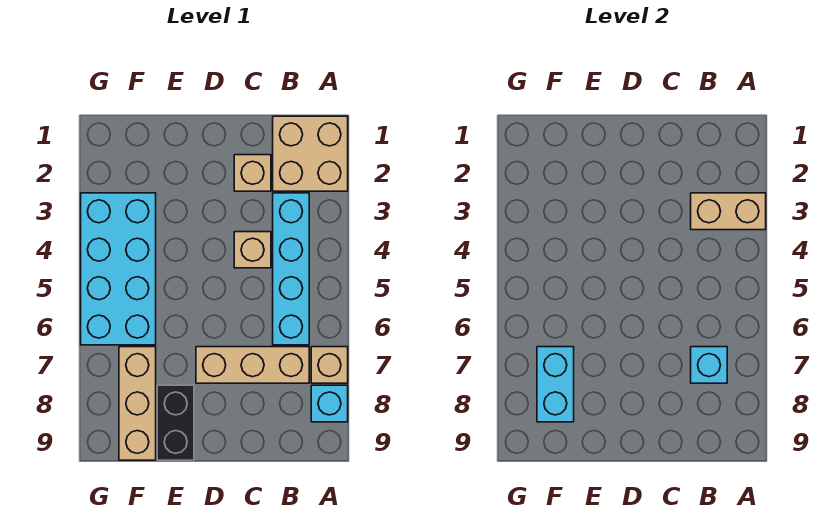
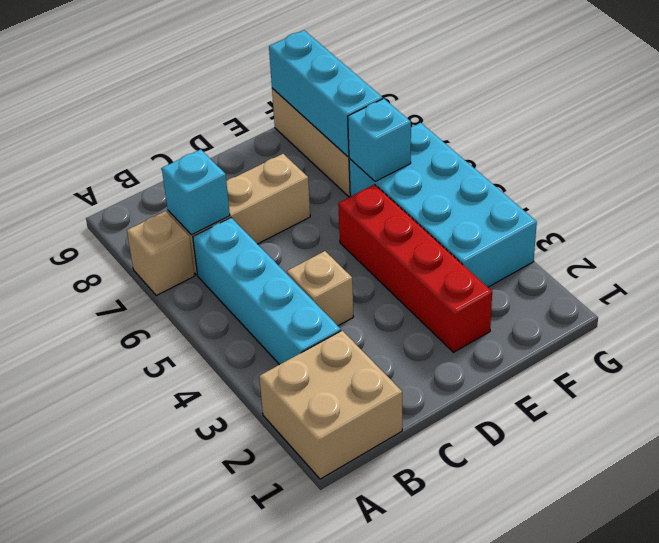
tan brick A3:B3 level 2 -> none
cyan brick A8 level 1 -> cyan brick F6 level 2
tan brick C2 level 1 -> none
none -> red brick E2:E5 level 1
black brick E8:E9 level 1 -> none
cyan brick F7:F8 level 2 -> cyan brick F7:F9 level 2

